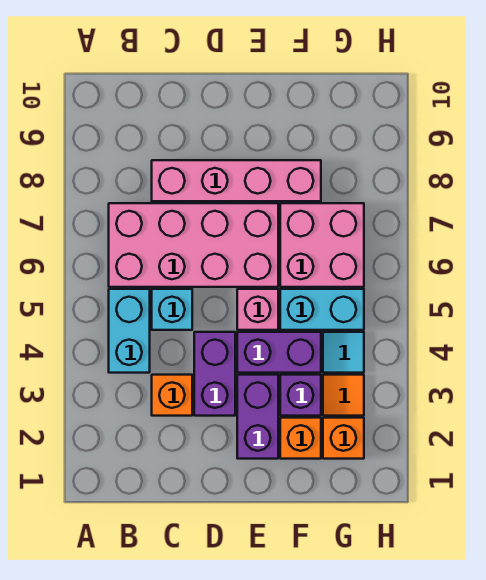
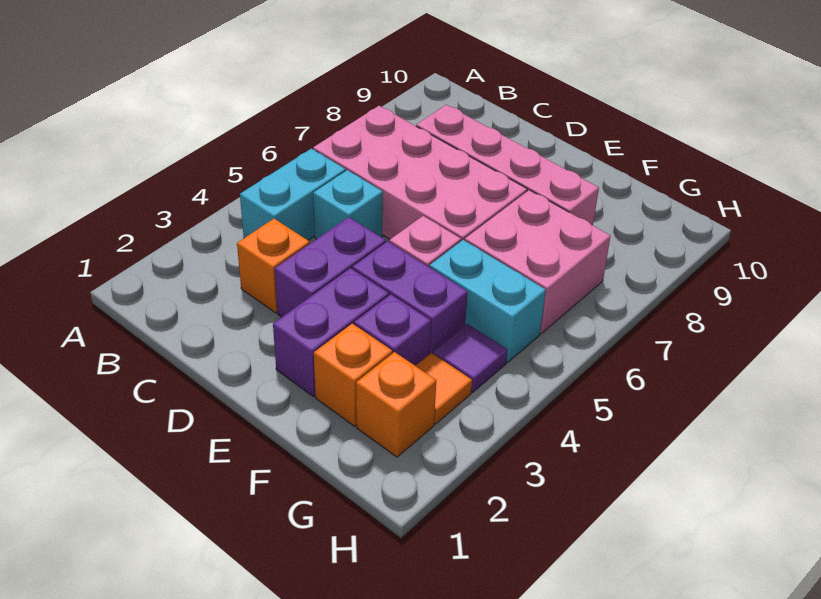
cyan tile G4 level 1 -> purple tile G4 level 1

